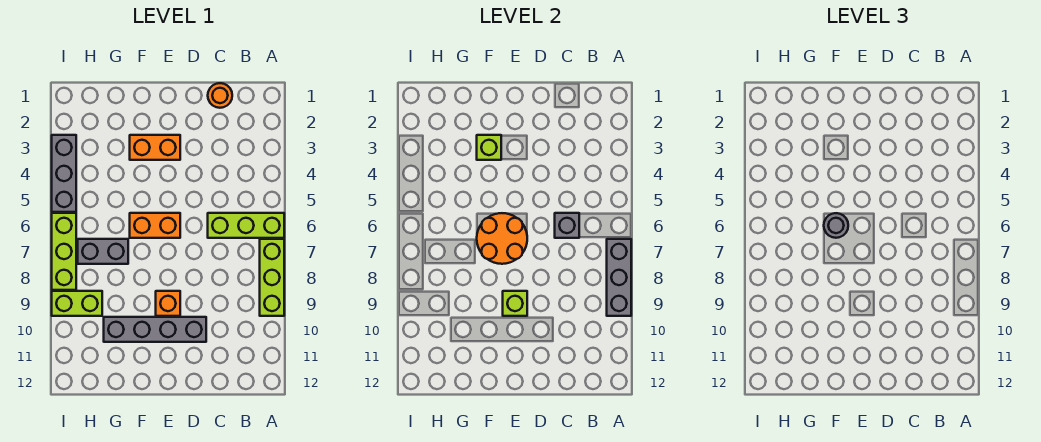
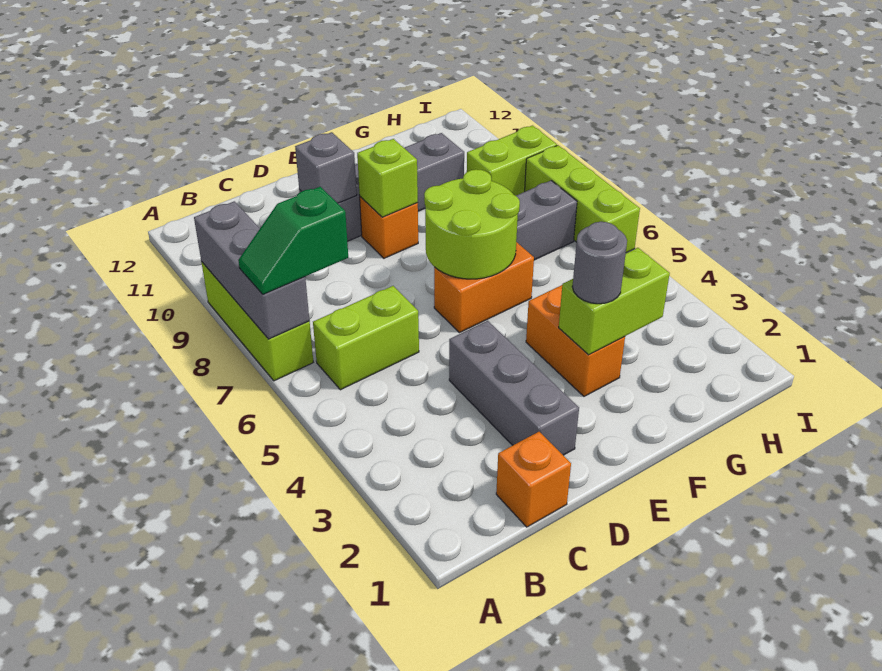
lime brick A6:C6 level 1 -> lime brick B6:C6 level 1
none -> green slope A7:B7 level 3 top B
orange round brick C1 level 1 -> orange brick C1 level 1
grey brick C6 level 2 -> grey brick D10 level 2
orange brick E3:F3 level 1 -> orange brick F3:F4 level 1
orange round brick E6:F7 level 2 -> lime round brick E6:F7 level 2
lime brick F3 level 2 -> lime brick F3:G3 level 2
grey round brick F6 level 3 -> grey round brick F3 level 3
grey brick I3:I5 level 1 -> grey brick D2:D4 level 1

